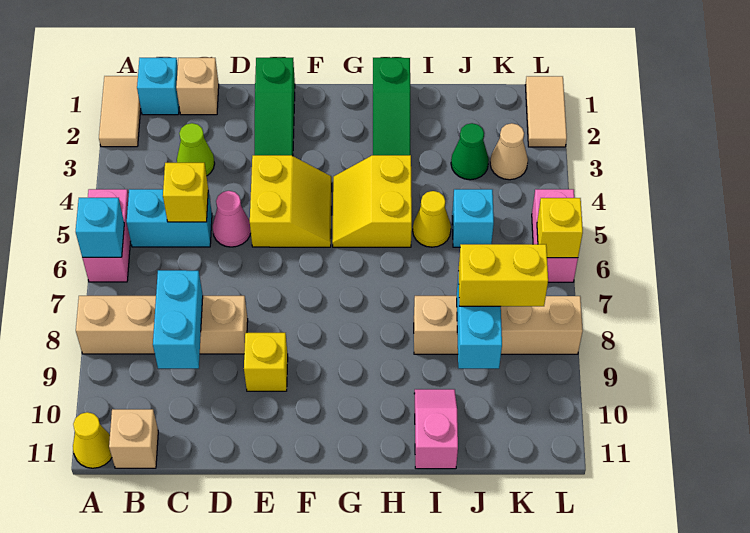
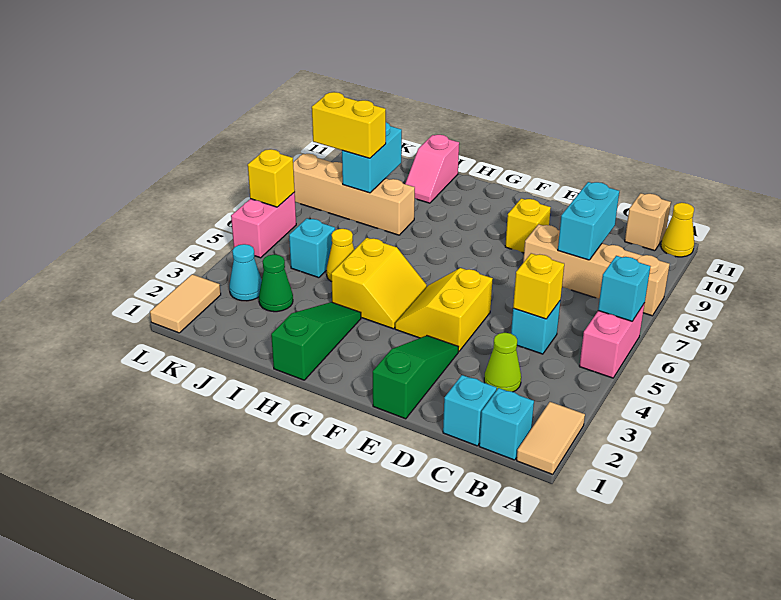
cyan brick B5:C5 level 1 -> cyan brick C5 level 1
tan brick C1 level 1 -> cyan brick C1 level 1
pink cone D5 level 1 -> none
tan cone K3 level 1 -> cyan cone K3 level 1

